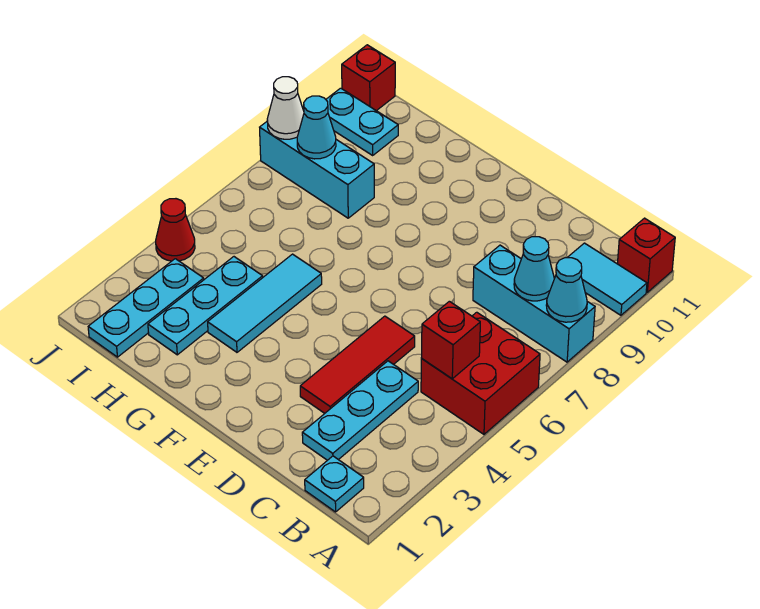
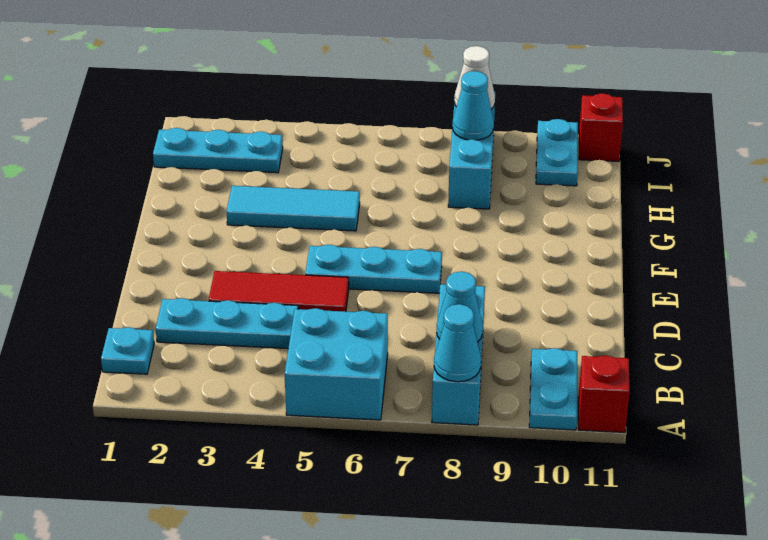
red brick A5:B6 level 1 -> cyan brick A5:B6 level 1
cyan tile A10:B10 level 1 -> cyan plate A10:B10 level 1
red brick B5 level 2 -> none
cyan plate H2:H4 level 1 -> cyan plate E5:E7 level 1
red cone J4 level 1 -> none

